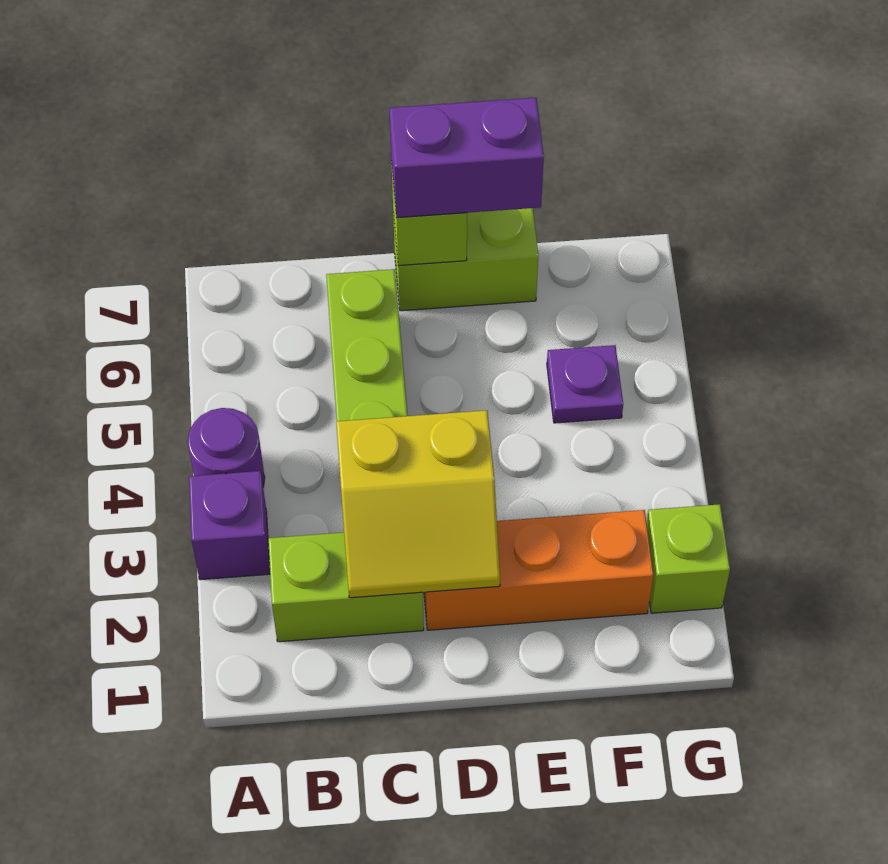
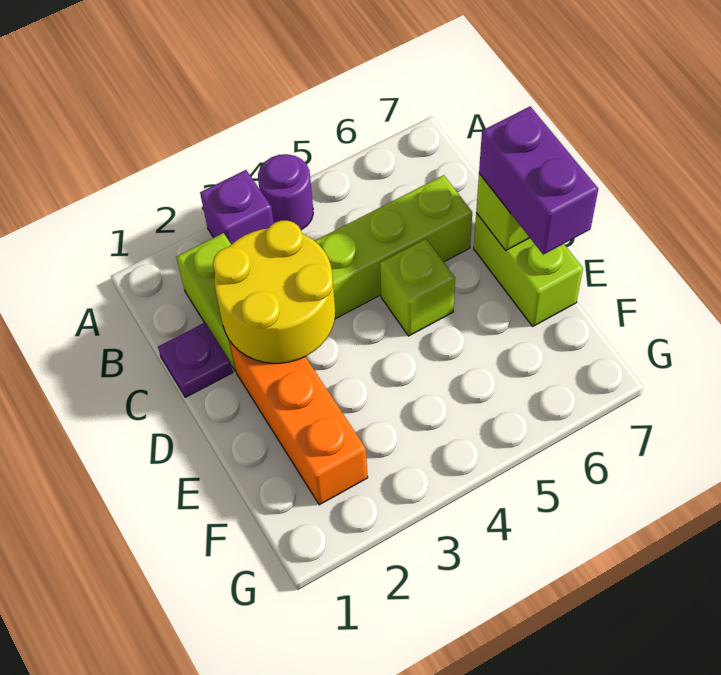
yellow slope C2:D3 level 2 top 3 -> yellow round brick C2:D3 level 2
purple plate F5 level 1 -> purple plate C1 level 1
lime brick G2 level 1 -> lime brick D5 level 1

